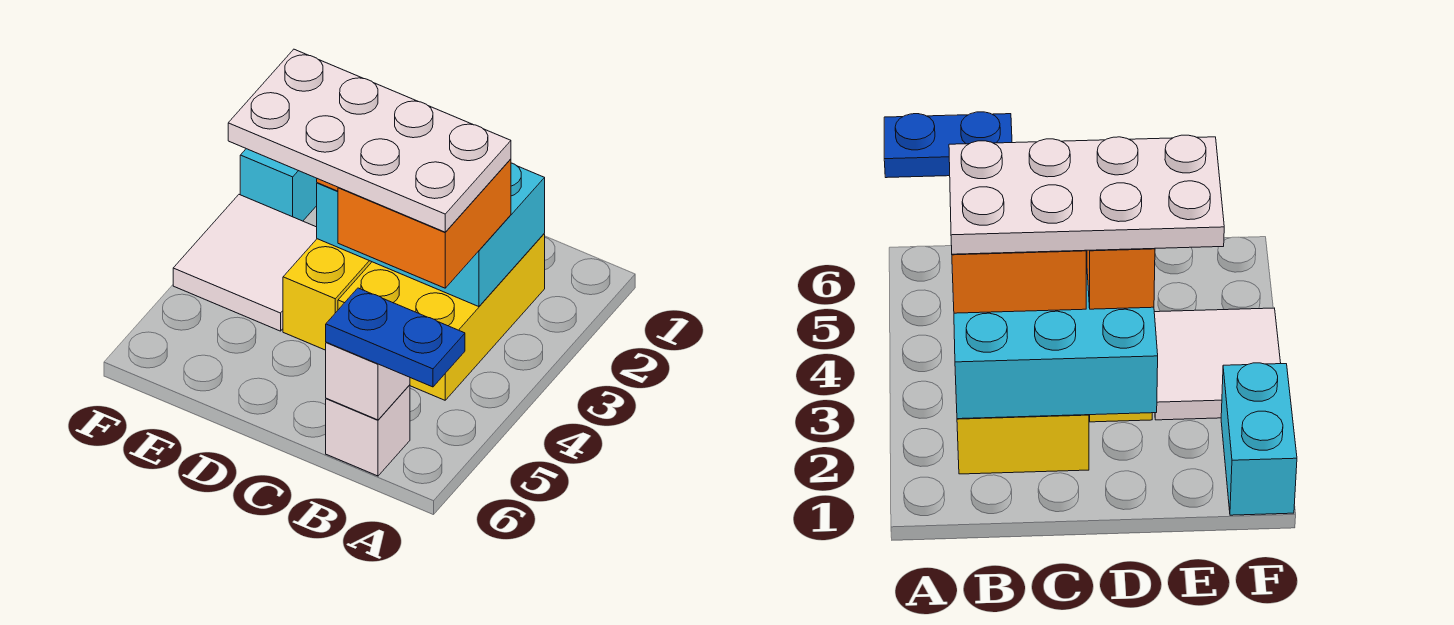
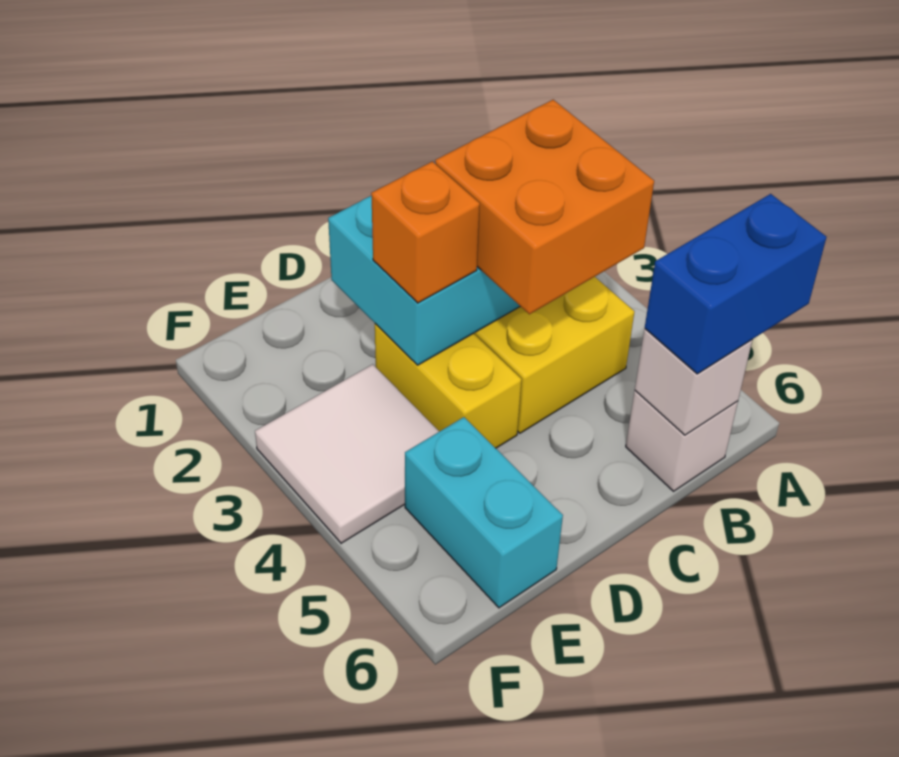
blue plate A6:B6 level 3 -> blue brick A6:B6 level 3
white plate B3:E4 level 4 -> none
cyan brick F1:F2 level 1 -> cyan brick E5:E6 level 1

